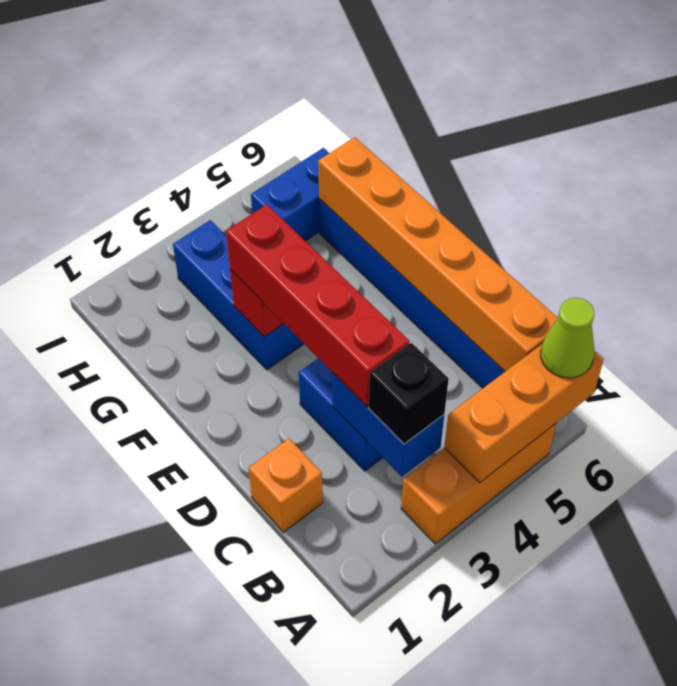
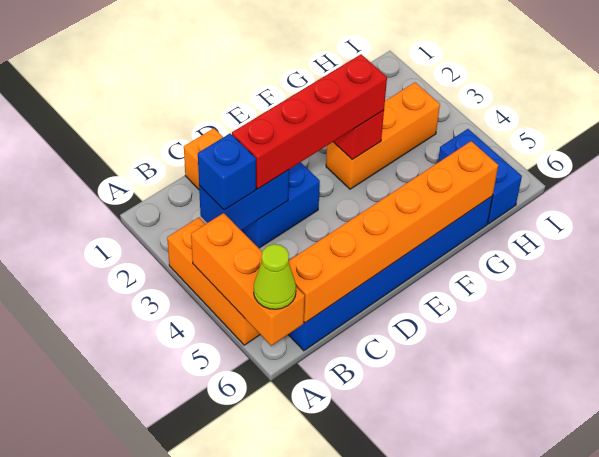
black brick B3 level 3 -> blue brick B3 level 3
blue brick F3:H3 level 1 -> orange brick F3:H3 level 1

